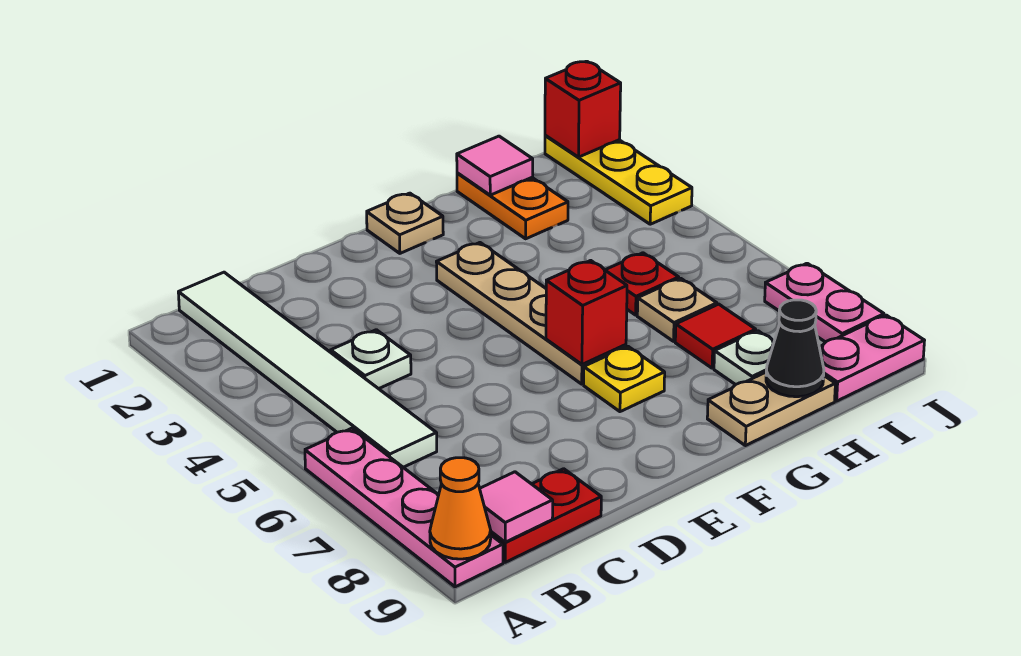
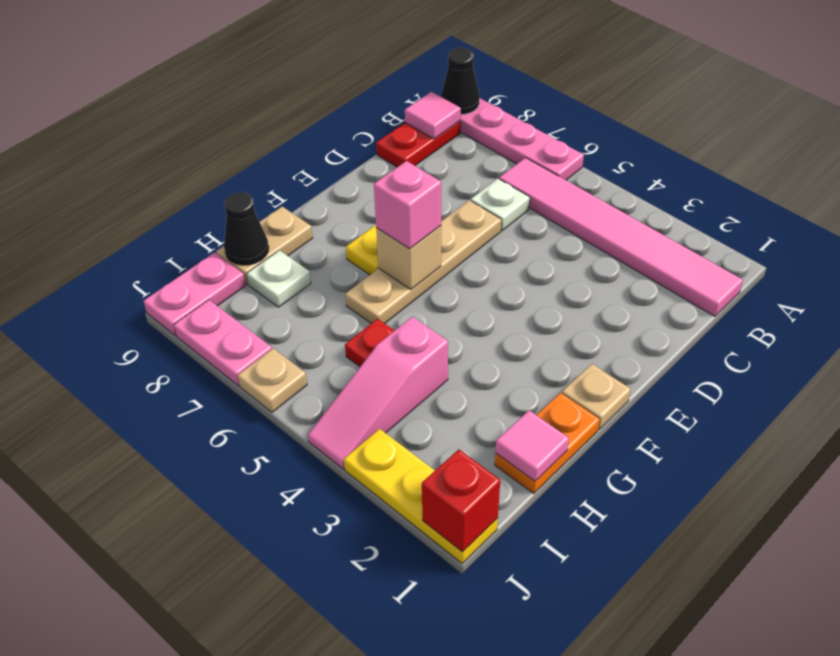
orange cone A9 level 2 -> black cone A9 level 2
white tile B1:B6 level 1 -> pink tile B1:B6 level 1
white plate C4 level 1 -> white plate C6 level 1
tan plate F3:F6 level 1 -> tan plate D6:G6 level 1
red brick F6 level 2 -> tan brick F6 level 2
none -> pink brick F6 level 3
orange plate H1:H2 level 1 -> orange plate G1:H1 level 1
none -> pink slope H4:J4 level 1 top H
tan plate H6 level 1 -> tan plate J6 level 1
red tile H7 level 1 -> none

